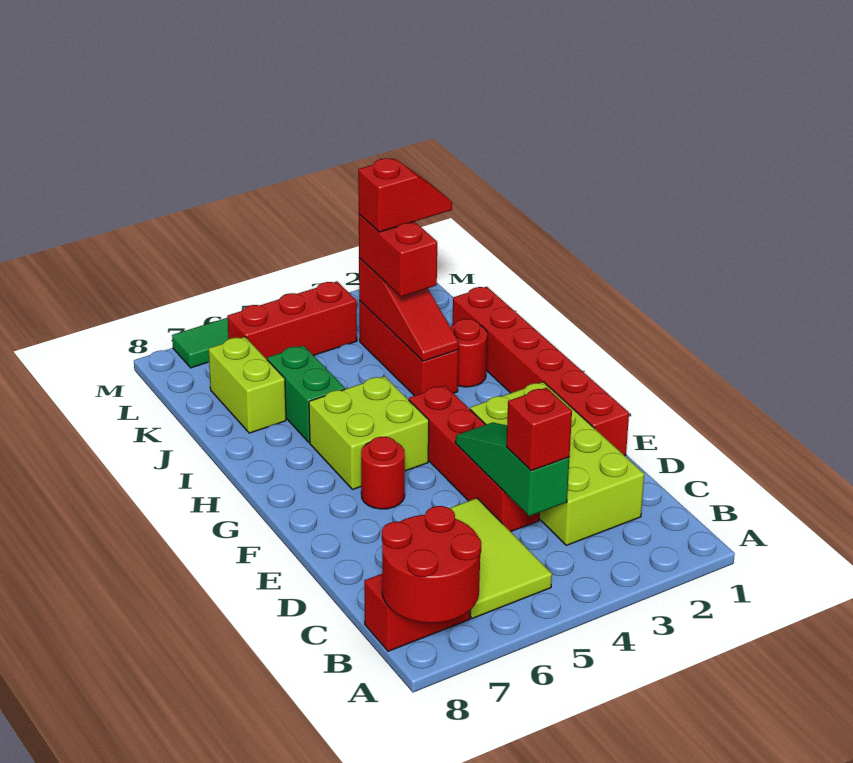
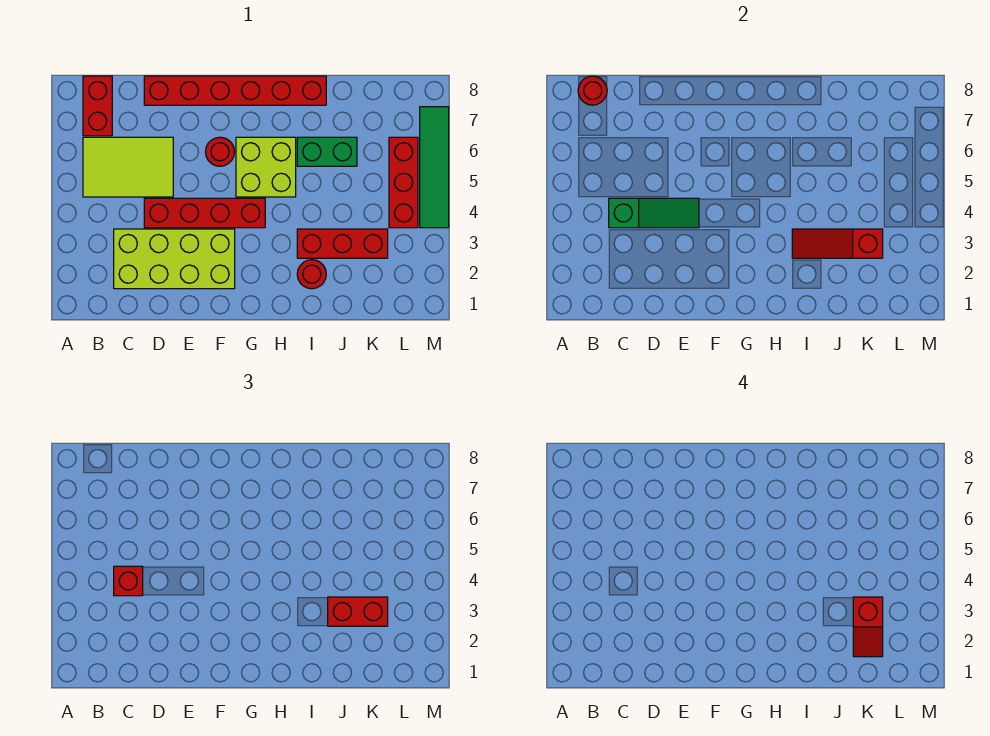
red round brick A7:B8 level 2 -> red round brick B8 level 2
red brick E1:J1 level 1 -> red brick D8:I8 level 1
lime brick J7:K7 level 1 -> none

